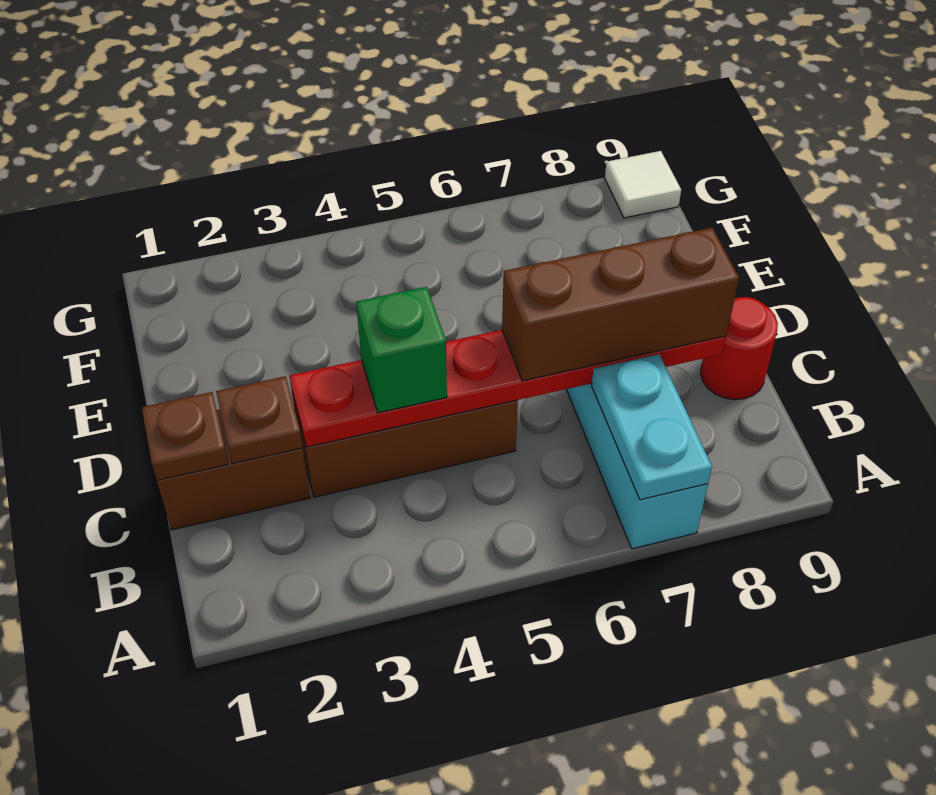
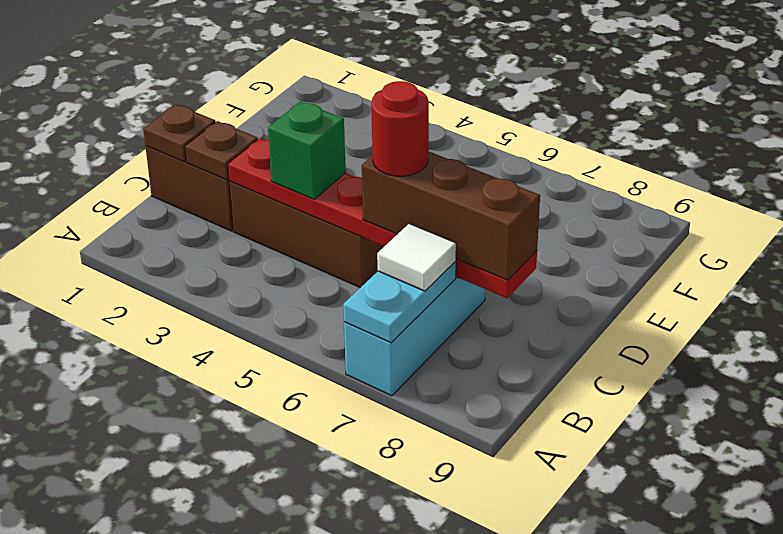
red round brick C9 level 1 -> red round brick C6 level 4
white tile G9 level 1 -> white tile B7 level 3

